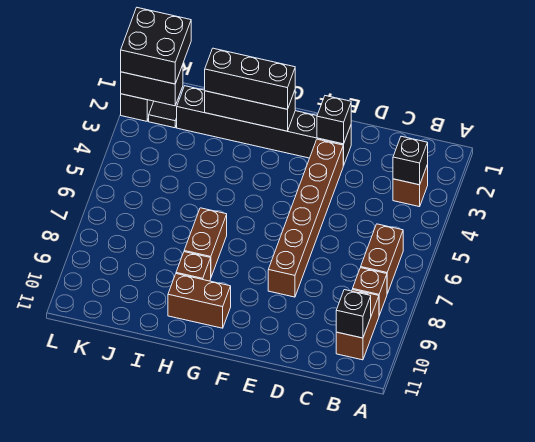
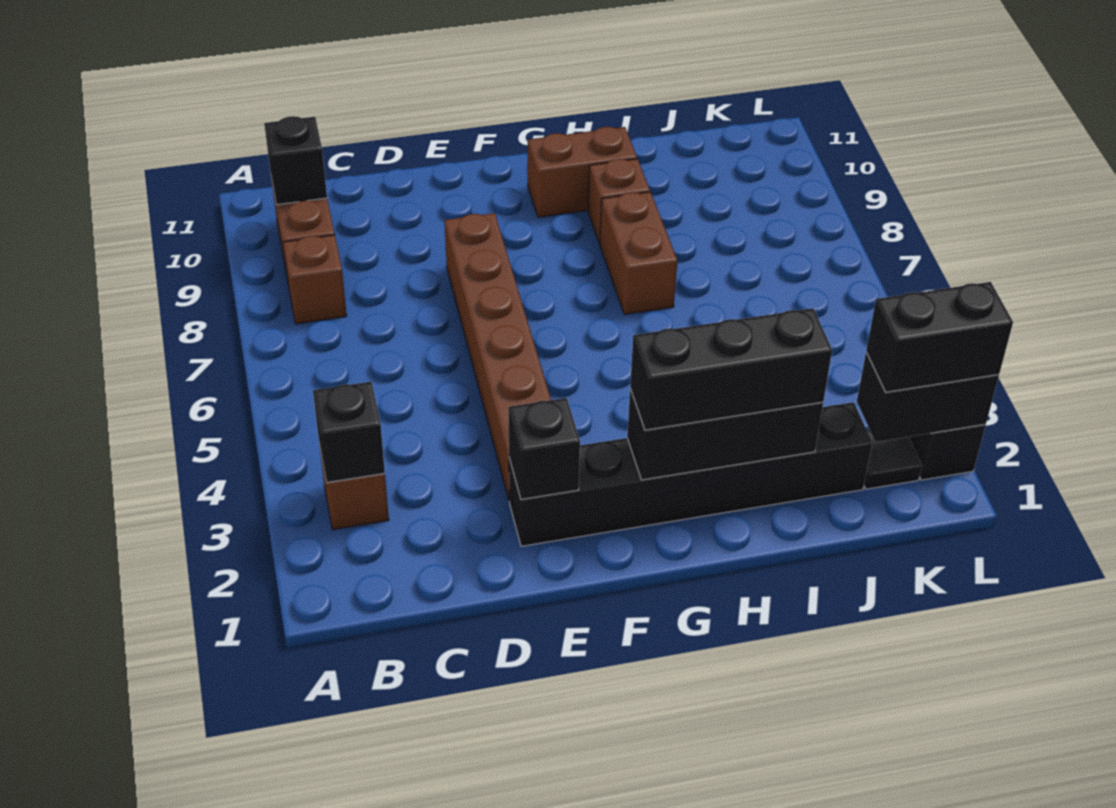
brown brick B6:B7 level 1 -> none
black brick K1:L2 level 3 -> black brick K2:L2 level 3

